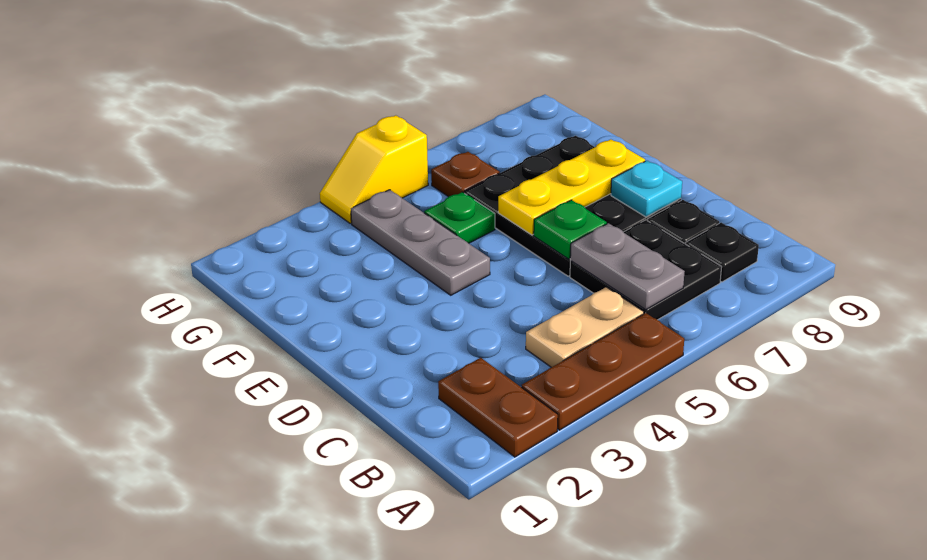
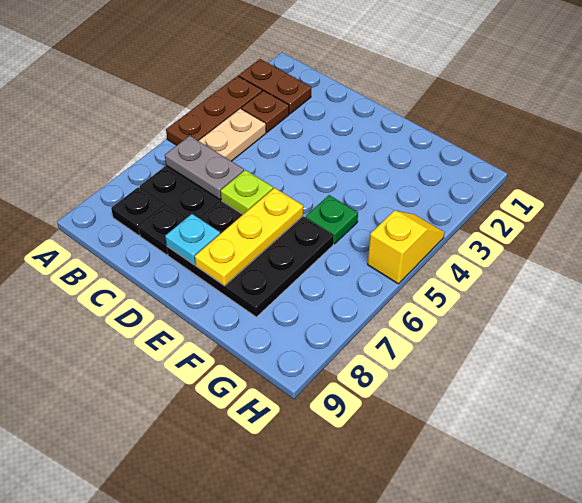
green plate D6 level 2 -> lime plate D6 level 2
grey plate E4:G4 level 1 -> none
brown plate G6 level 1 -> brown plate B3 level 1

